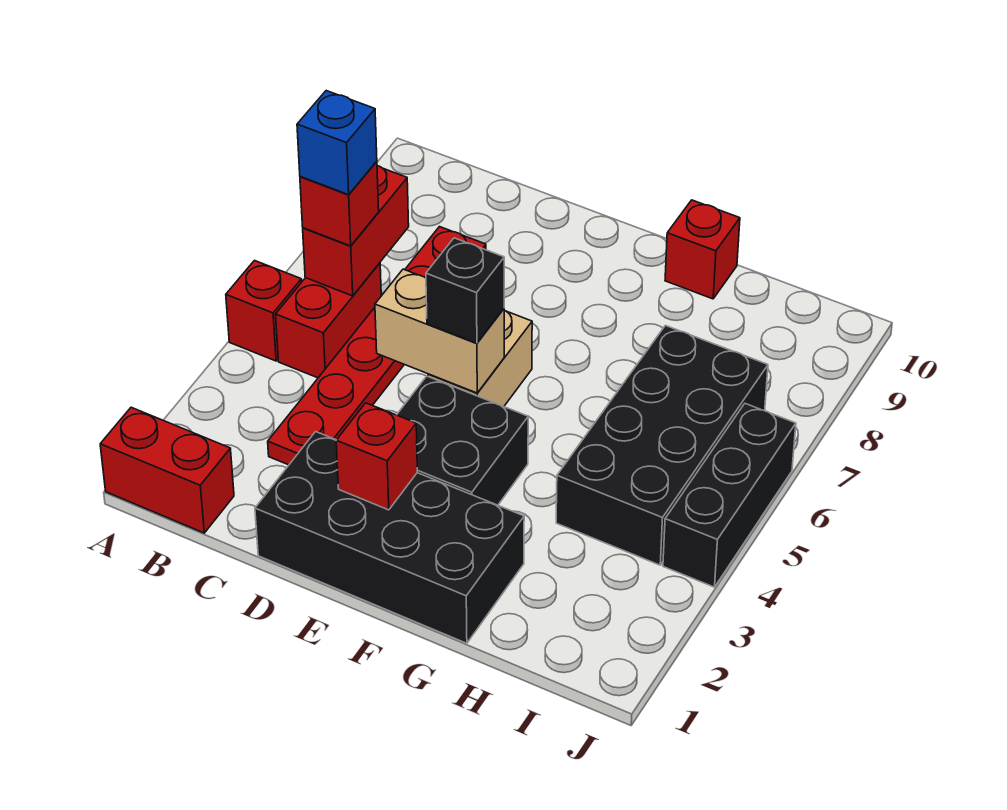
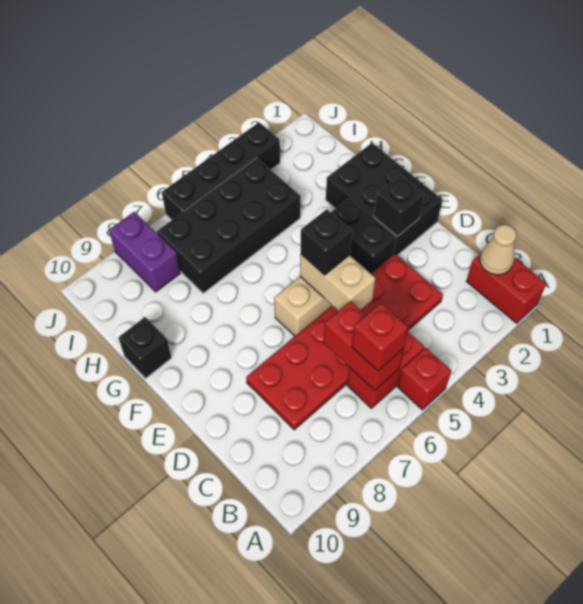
none -> tan cone B1 level 2
red brick B6:B7 level 2 -> red brick B6:C6 level 2
blue brick B6 level 4 -> none
red plate C3:C8 level 1 -> red plate C3:D8 level 1
black brick D1:G2 level 1 -> black brick E1:G2 level 1
red brick E2 level 2 -> black brick E2 level 2
black brick E3:F4 level 1 -> black brick E3:F3 level 1
red brick G10 level 1 -> black brick G10 level 1
none -> purple brick I8:J8 level 1
black brick J4:J6 level 1 -> black brick J3:J6 level 1

